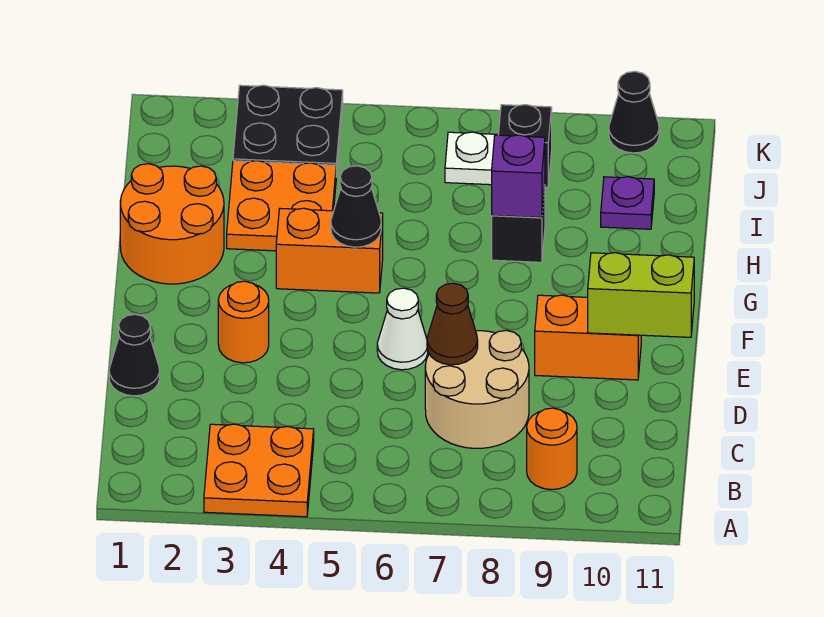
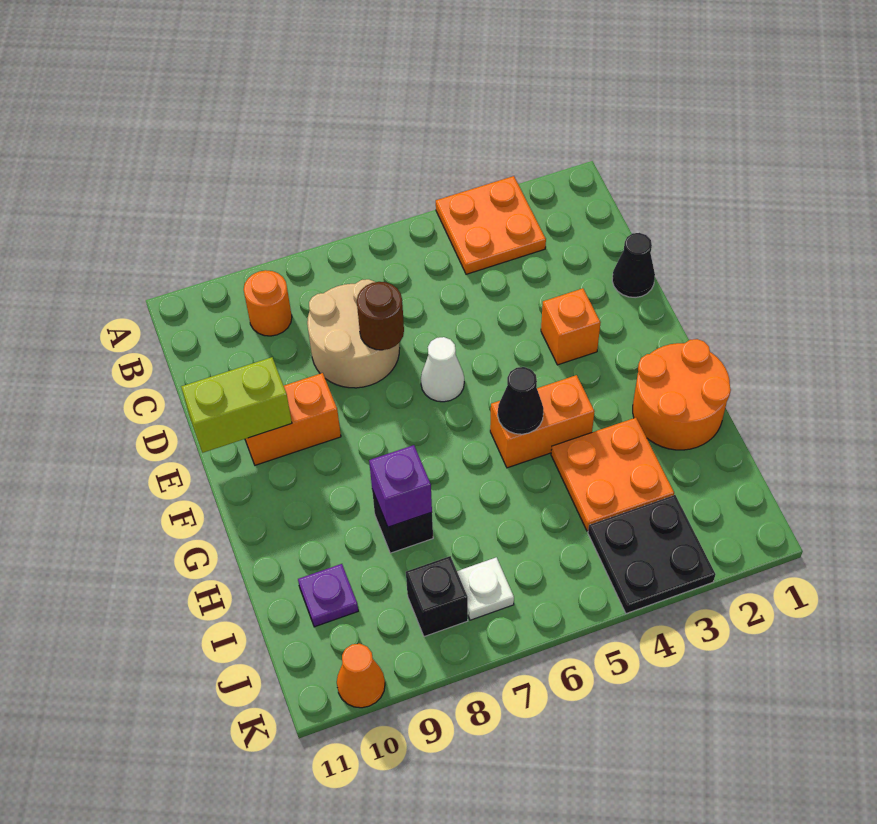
brown cone D7 level 2 -> brown round brick D7 level 2
orange round brick E3 level 1 -> orange brick E3 level 1
black cone K10 level 1 -> orange cone K10 level 1

